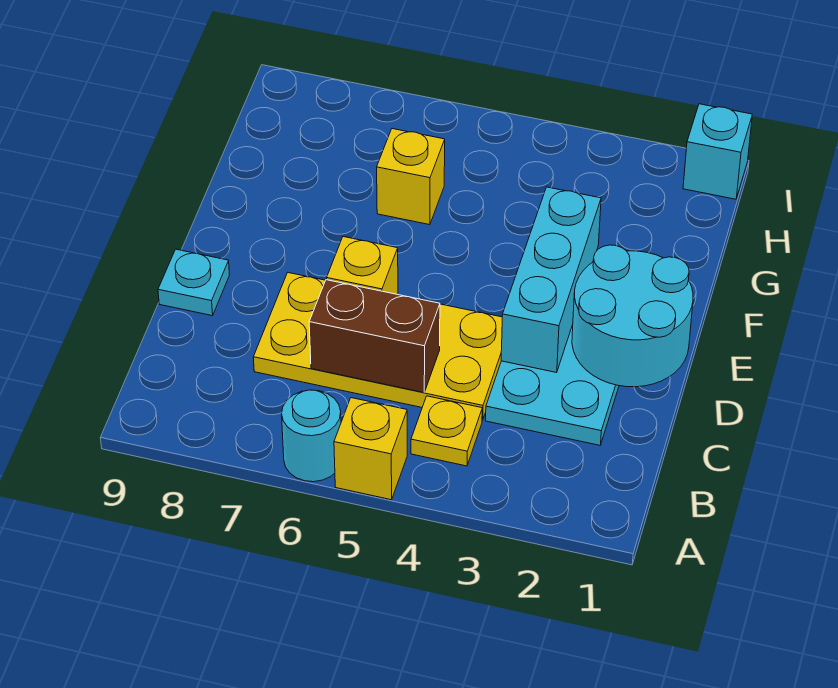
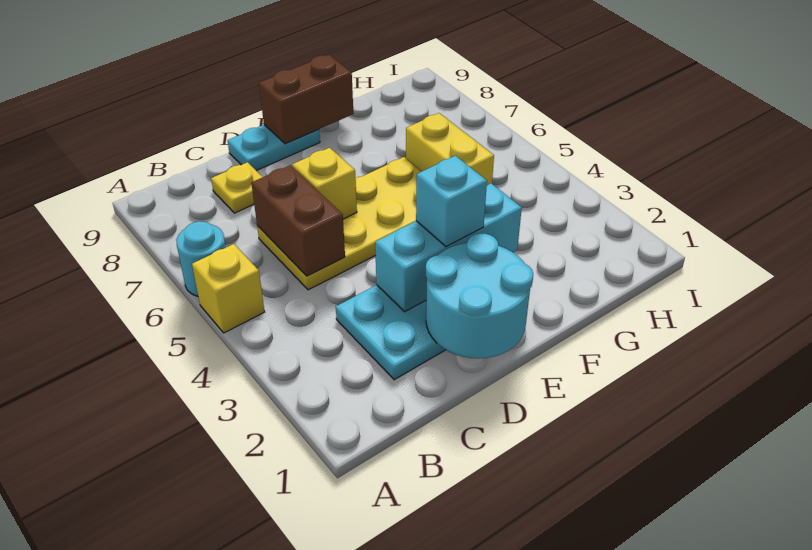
yellow plate B4 level 1 -> yellow plate C8 level 1
yellow plate C4:D7 level 1 -> yellow plate C5:F6 level 1
cyan plate D9 level 1 -> cyan plate D9:E9 level 1
none -> brown brick E9:F9 level 2
yellow brick G6 level 1 -> yellow brick G5:G6 level 1
cyan brick I1 level 1 -> cyan brick E3 level 3

